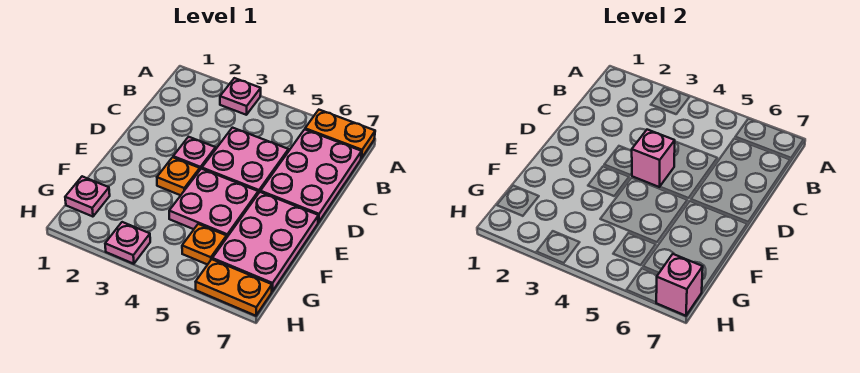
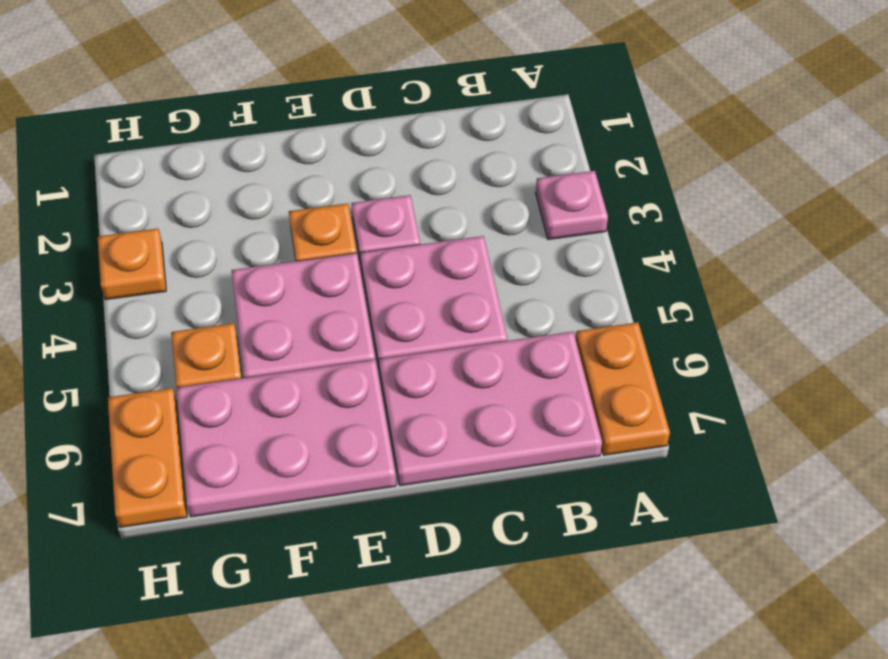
pink brick D4 level 2 -> none
pink plate G1 level 1 -> none
pink plate H3 level 1 -> orange plate H3 level 1
pink brick H7 level 2 -> none

